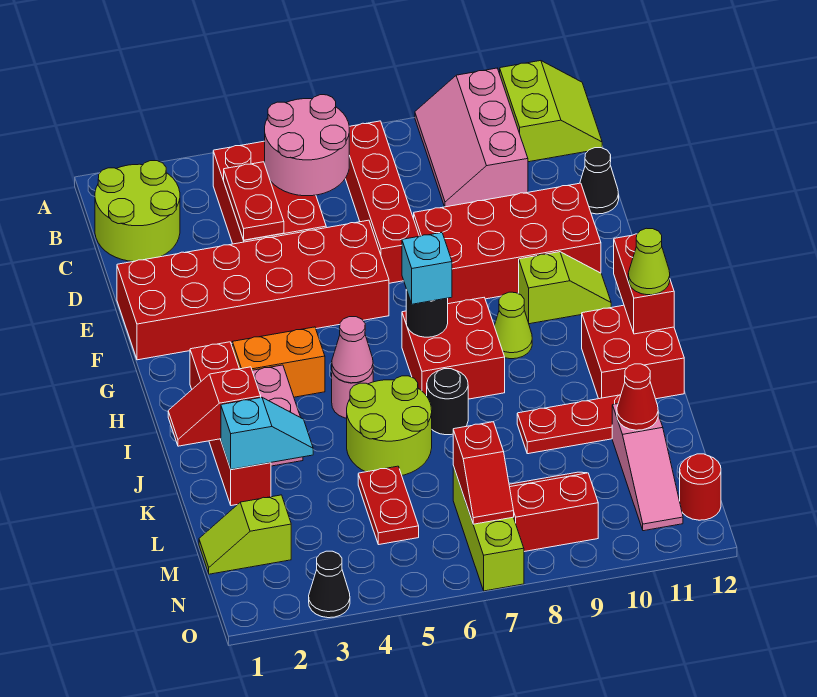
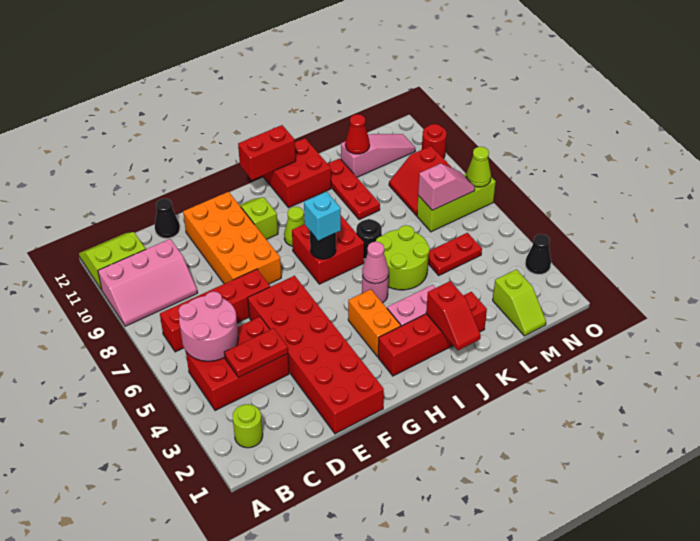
lime round brick B1:C2 level 1 -> lime round brick B2 level 1
red brick E8:F11 level 1 -> orange brick E8:F11 level 1
lime cone I12 level 3 -> lime cone O7 level 2
cyan slope K2:K3 level 2 top 2 -> none
red slope M7:N7 level 2 top M -> pink slope M7:N7 level 2 top M
red round brick N12 level 1 -> red round brick O10 level 1

